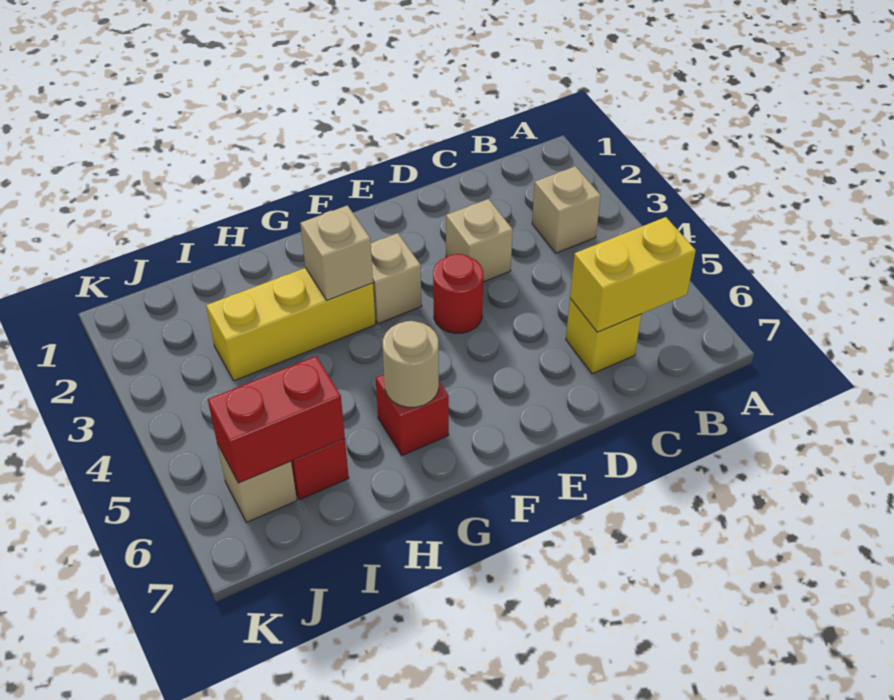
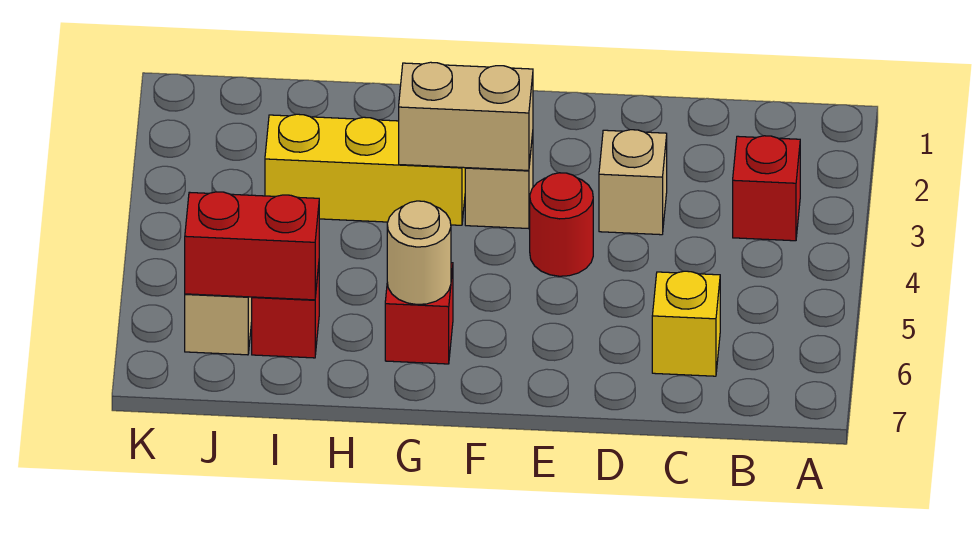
tan brick B3 level 1 -> red brick B3 level 1
yellow brick B6:C6 level 2 -> none
tan brick G3 level 2 -> tan brick F3:G3 level 2

